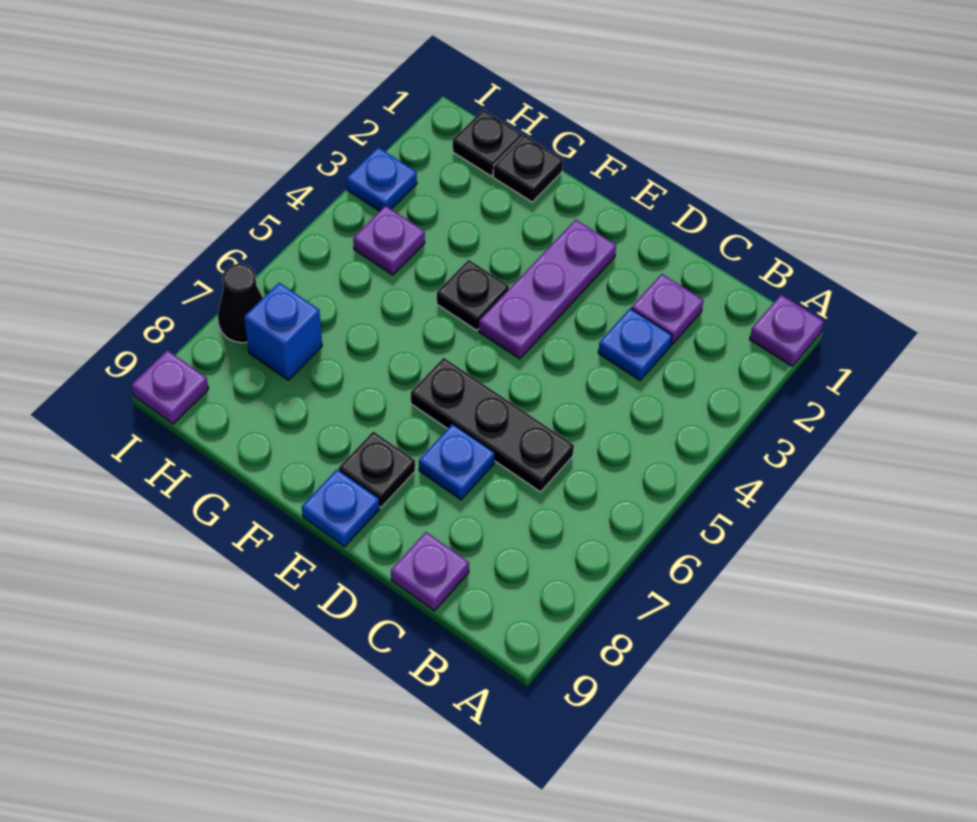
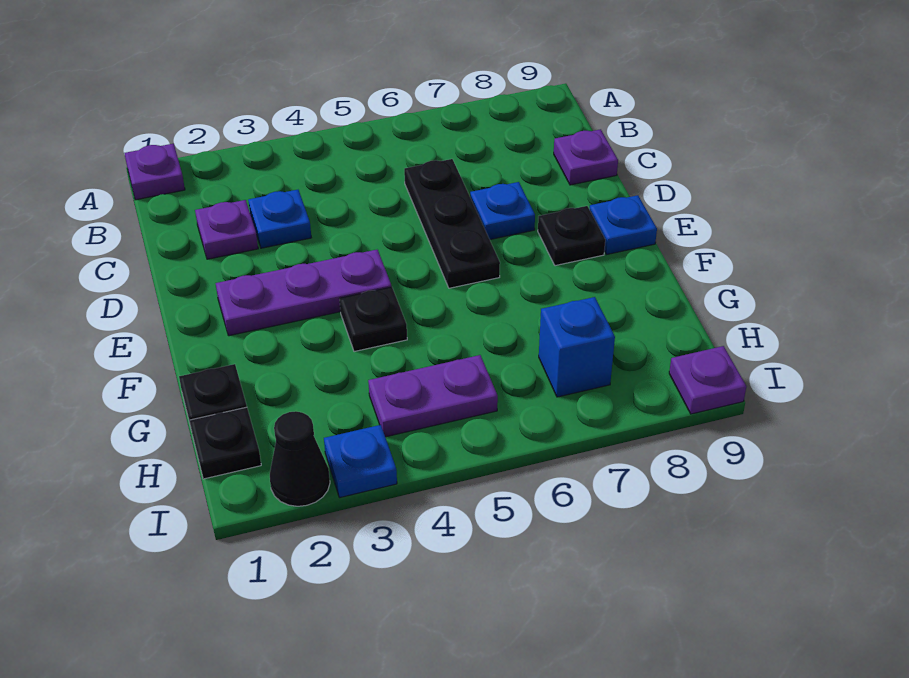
purple plate H4 level 1 -> purple plate H4:H5 level 1
black cone I7 level 1 -> black cone I2 level 1

